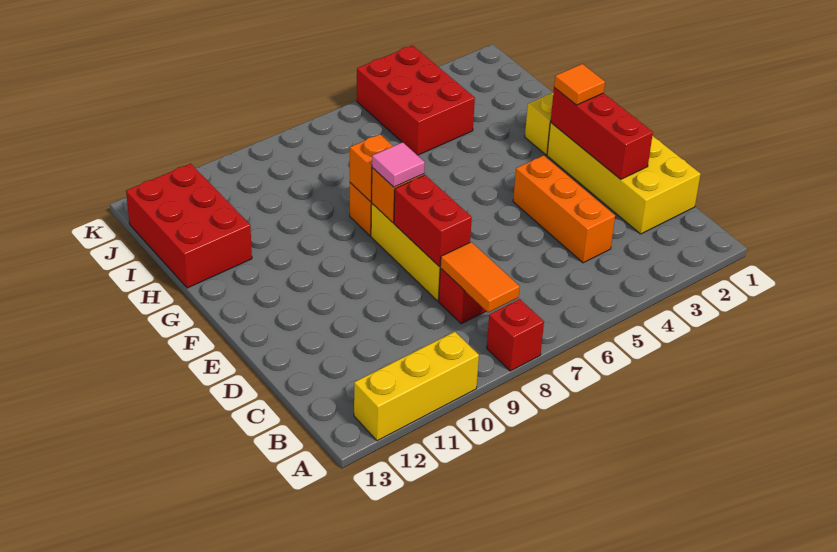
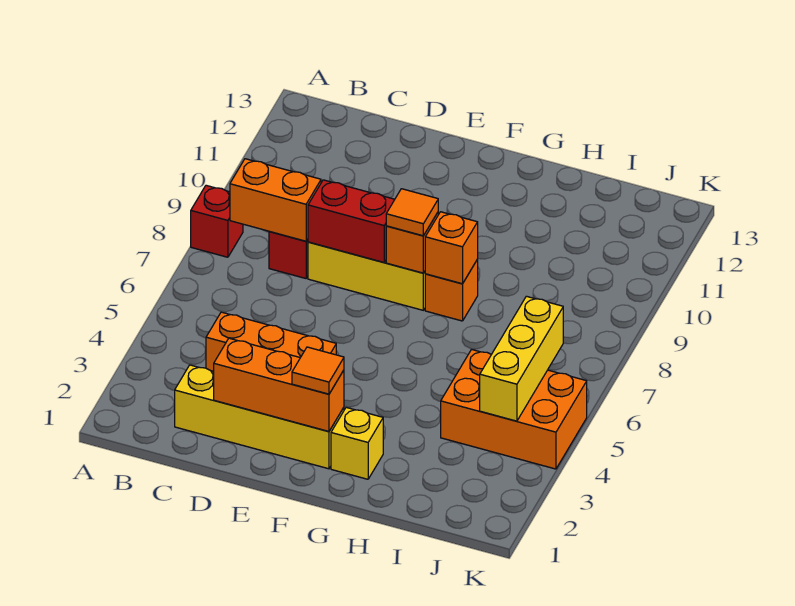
yellow brick A10:A12 level 1 -> yellow brick J4:J6 level 2
orange tile B8:C8 level 2 -> orange brick B8:C8 level 2
yellow brick C1:F2 level 1 -> yellow brick C2:F2 level 1
red brick D2:F2 level 2 -> orange brick D2:F2 level 2
pink tile F8 level 3 -> orange tile F8 level 3
red brick H12:J13 level 1 -> none
red brick I4:K5 level 1 -> orange brick I4:K5 level 1

